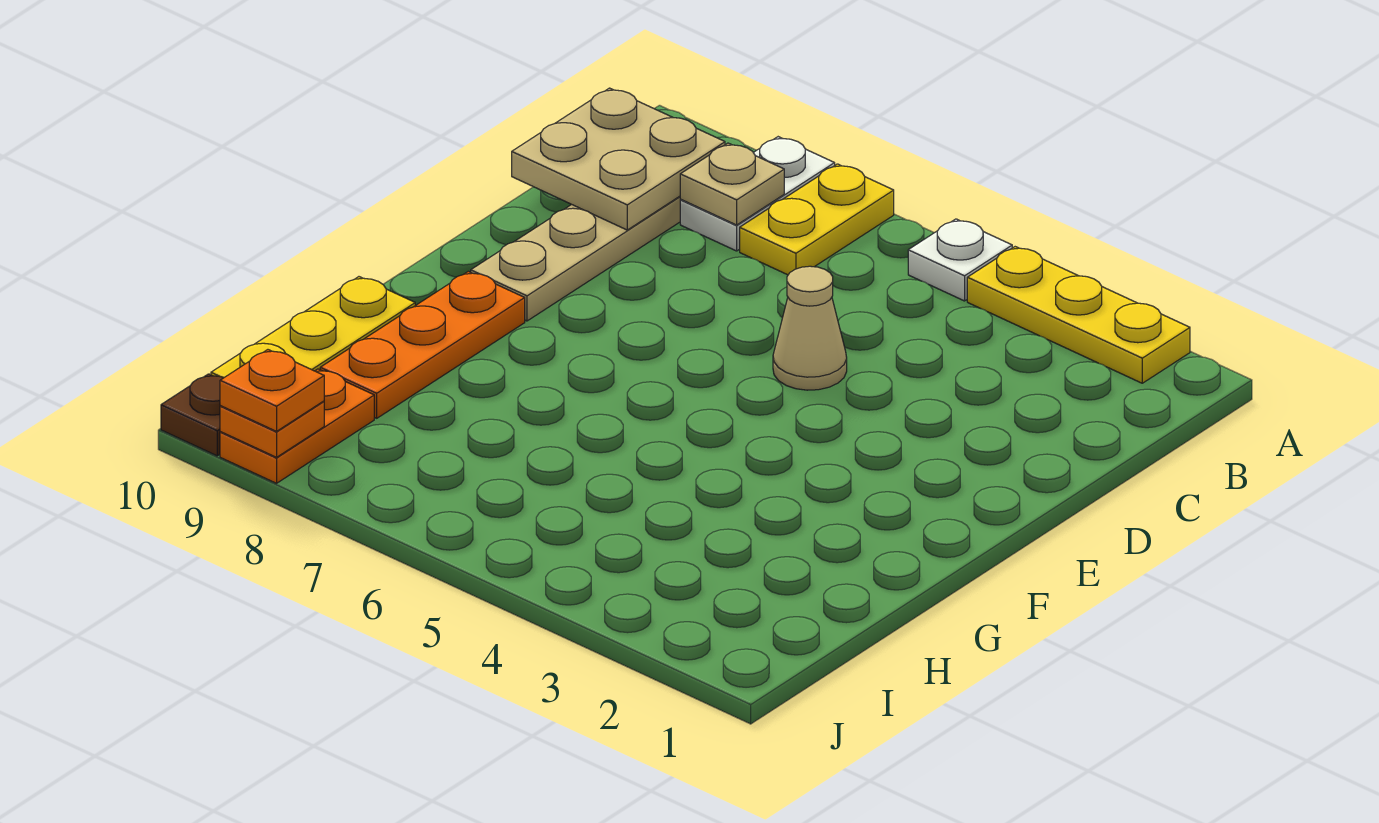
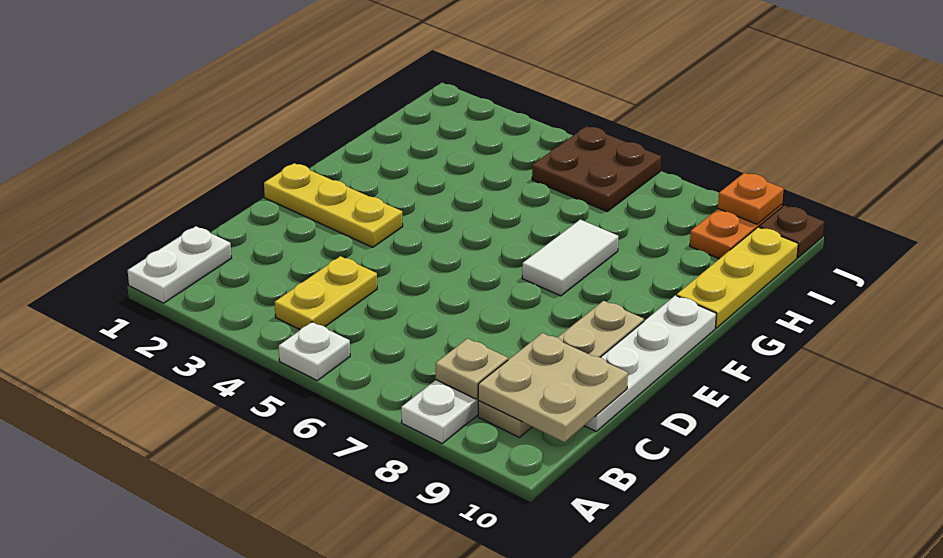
none -> white plate A1:B1 level 1
yellow plate A2:A4 level 1 -> yellow plate E1:E3 level 1
yellow plate A7:B7 level 1 -> yellow plate B4:C4 level 1
none -> white plate C10:F10 level 1
tan cone D5 level 1 -> none
none -> white tile F7:G7 level 1
orange plate F9:H9 level 1 -> none
none -> brown plate I5:J6 level 1
orange plate J9 level 3 -> none

